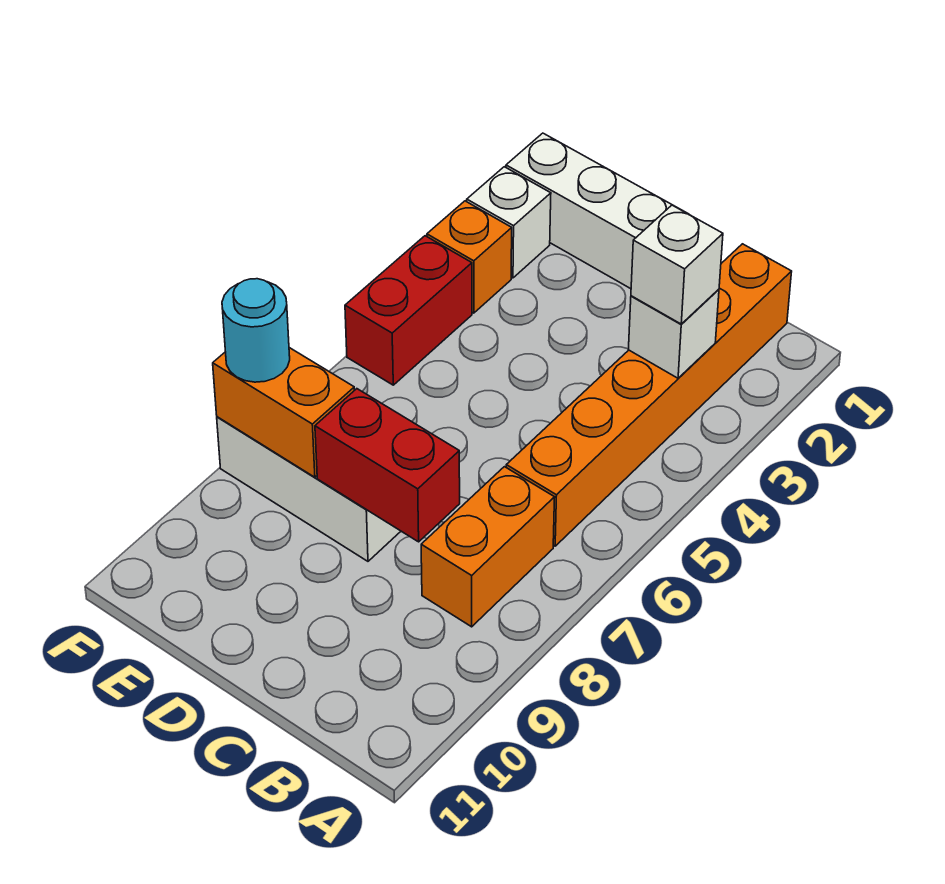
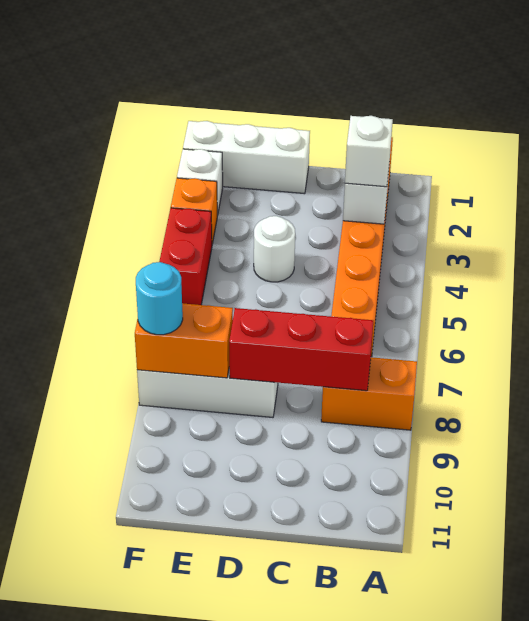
orange brick B7:B8 level 1 -> orange brick A8:B8 level 1
red brick C8:D8 level 2 -> red brick B8:D8 level 2
none -> white round brick D4 level 1

